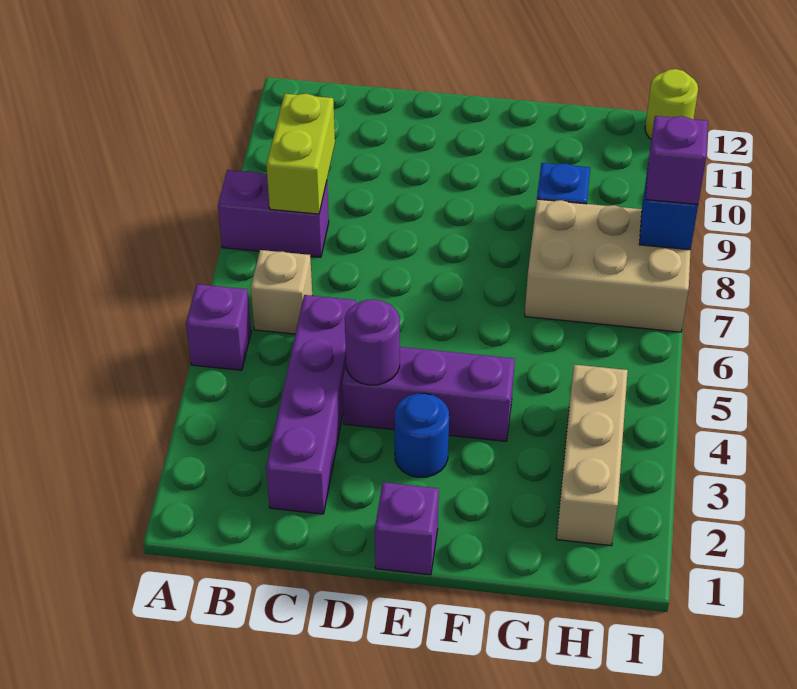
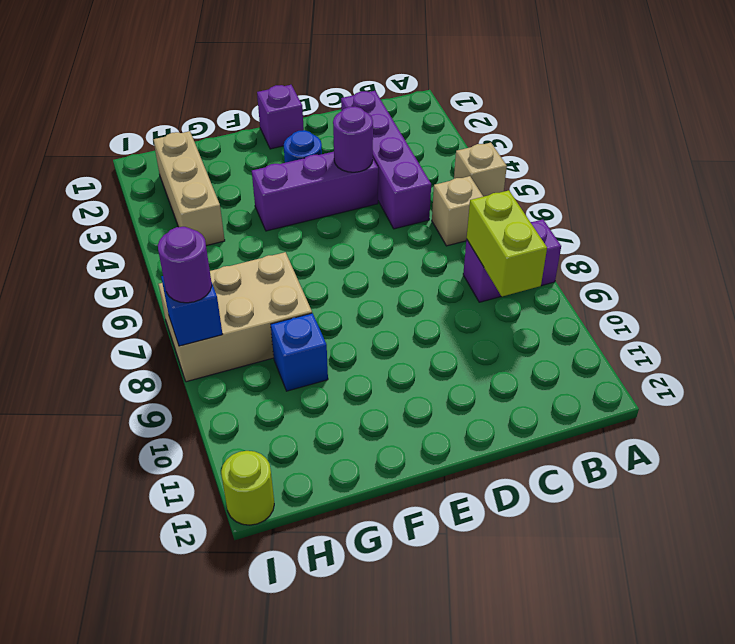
purple brick A5 level 1 -> tan brick A5 level 1
purple brick I8 level 3 -> purple round brick I8 level 3

